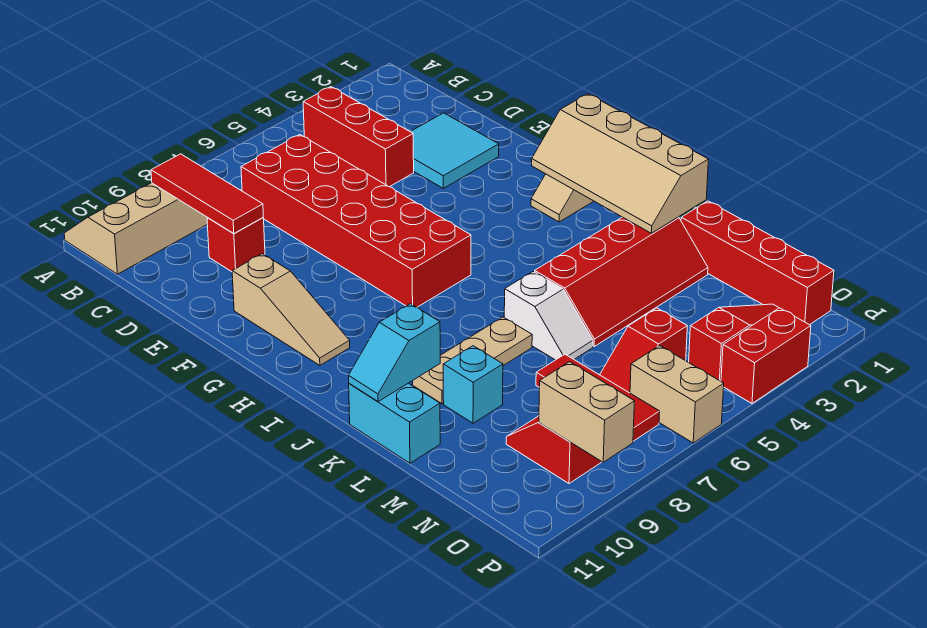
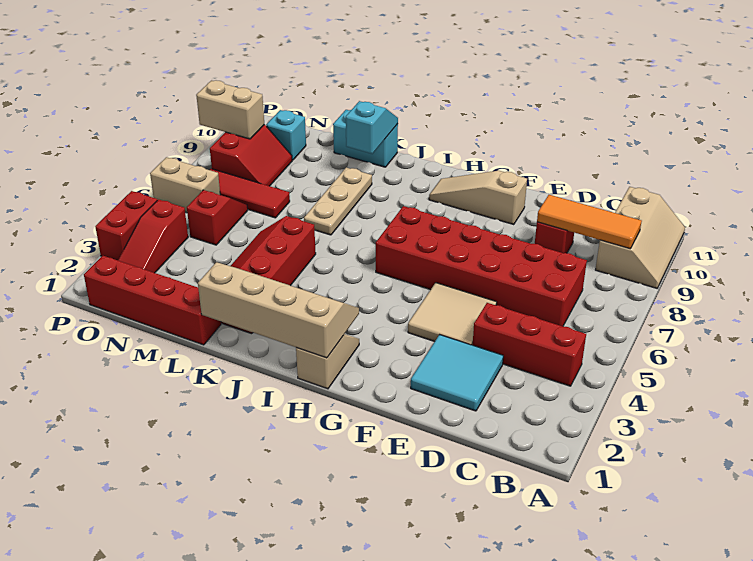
red tile B9:D9 level 2 -> orange tile B9:D9 level 2
none -> tan tile E4:F5 level 1
white slope K6:L6 level 1 top K -> none
cyan brick L9 level 1 -> cyan brick N10 level 1

